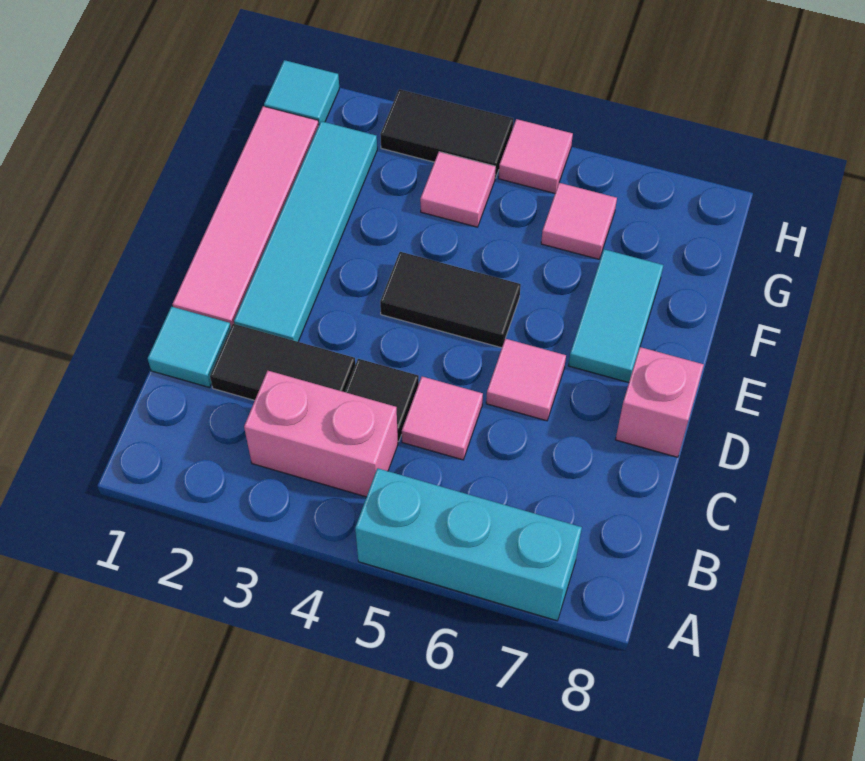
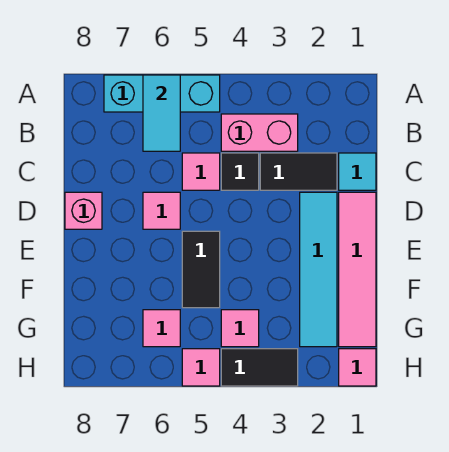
black tile E4:E5 level 1 -> black tile E5:F5 level 1
cyan tile E7:F7 level 1 -> cyan tile A6:B6 level 2
cyan tile H1 level 1 -> pink tile H1 level 1

